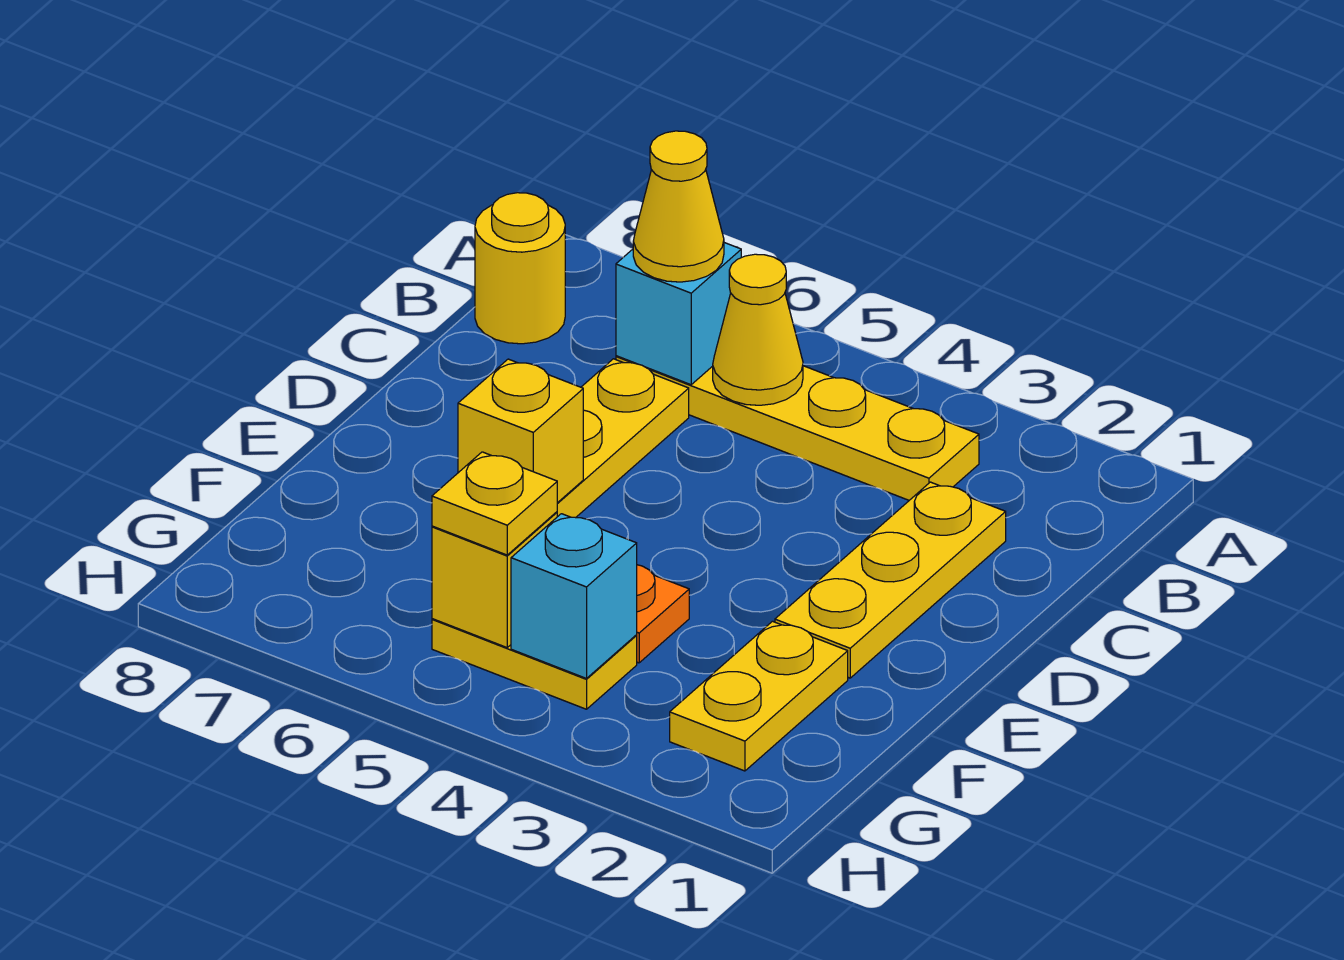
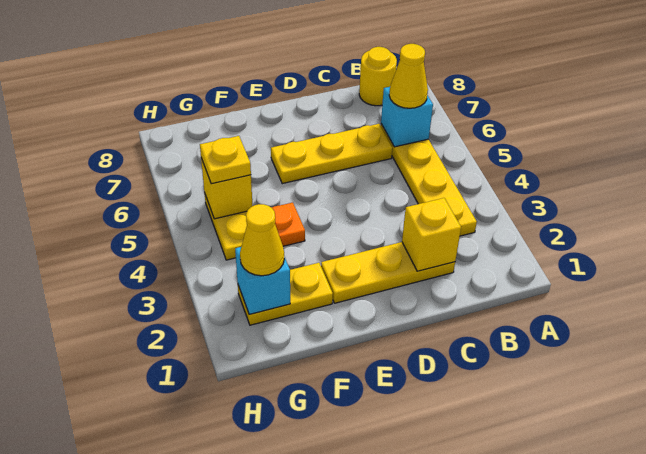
yellow cone B5 level 2 -> yellow cone G2 level 3
yellow brick E6 level 2 -> yellow brick C2 level 2
cyan brick G4 level 2 -> cyan brick G2 level 2

